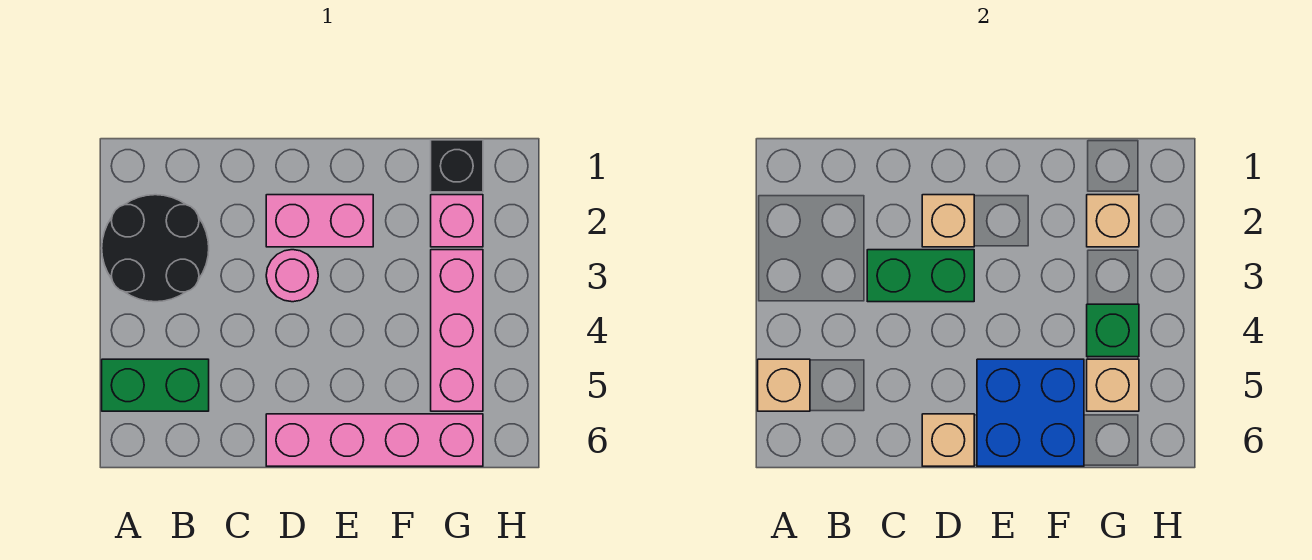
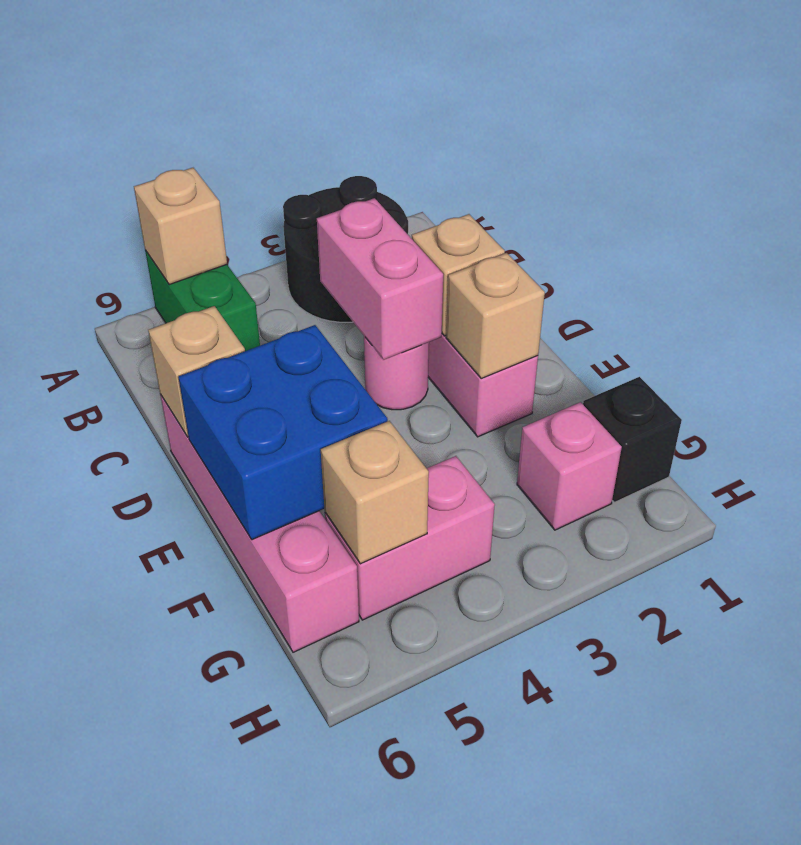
green brick C3:D3 level 2 -> pink brick C3:D3 level 2
tan brick G2 level 2 -> tan brick E2 level 2
pink brick G3:G5 level 1 -> pink brick G4:G5 level 1
green brick G4 level 2 -> none

